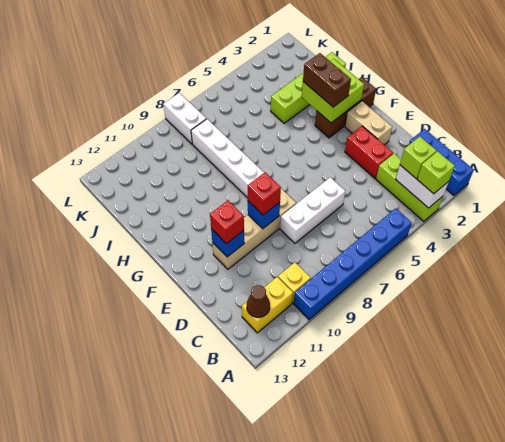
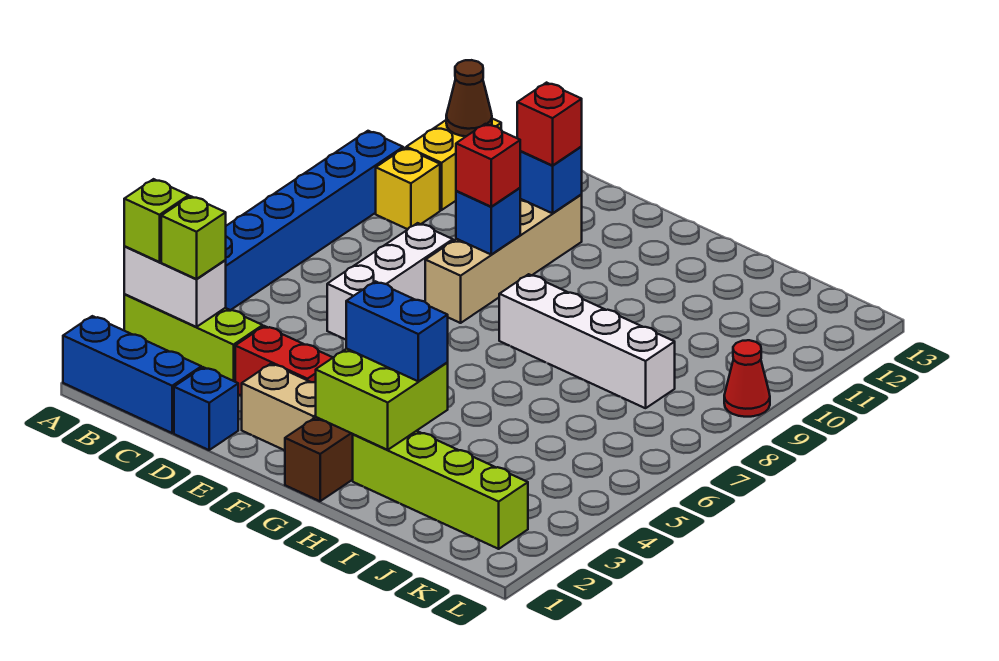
none -> blue brick D1 level 1
brown brick G3:H3 level 3 -> blue brick G3:H3 level 3
lime brick I1:I4 level 1 -> lime brick H2:K2 level 1
white brick K8:L8 level 1 -> none
none -> red cone L9 level 1

